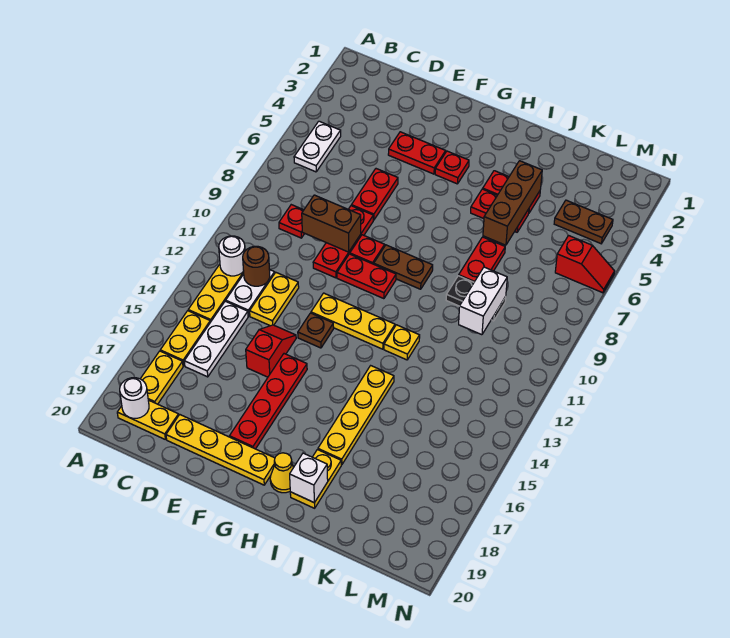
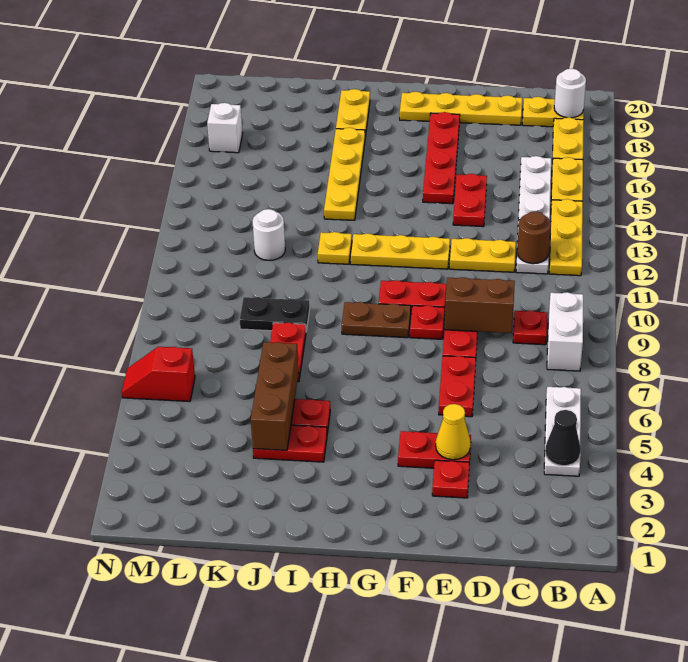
none -> black cone B4 level 2
white plate B5:B6 level 1 -> white plate B4:B6 level 1
white round brick B12 level 2 -> white round brick K12 level 1
yellow plate D12:D13 level 1 -> yellow plate D12:E12 level 1
red slope E14:E15 level 1 top 15 -> red plate E14:E15 level 1
brown plate F13 level 1 -> none
red plate G4 level 1 -> red plate E3 level 1
yellow cone H19 level 1 -> yellow cone E4 level 2
white brick I19 level 2 -> white brick M17 level 1
white brick K9:K10 level 2 -> white brick B8:B9 level 1
brown plate L4:M4 level 1 -> none

